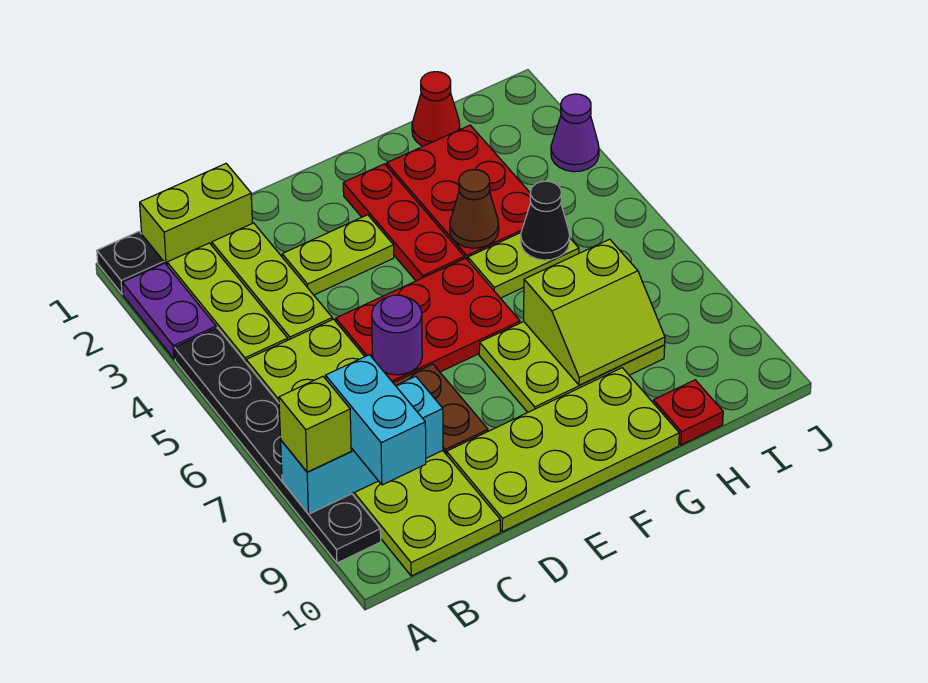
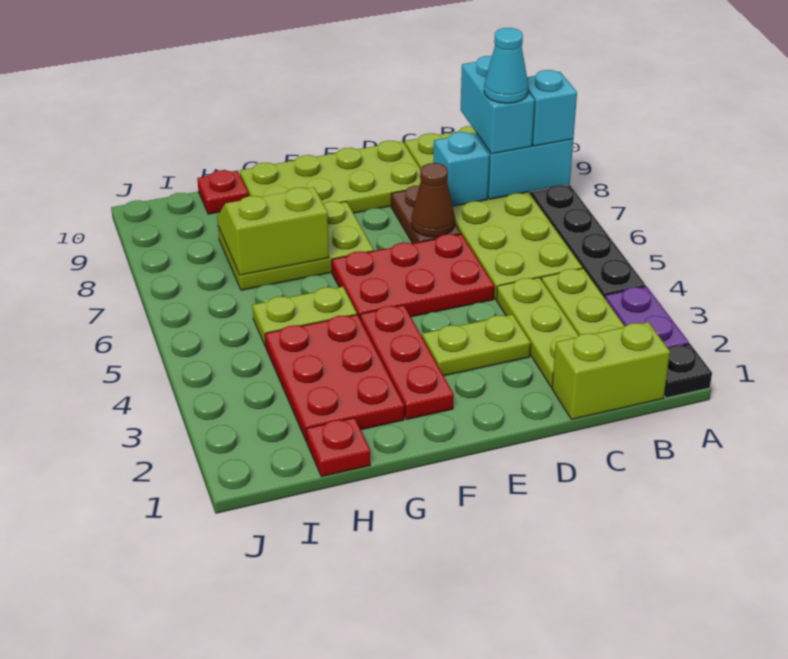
lime brick A8 level 3 -> cyan brick A8 level 3
none -> cyan cone B8 level 4
purple round brick D6 level 2 -> none
brown cone G4 level 2 -> brown cone D7 level 2
red cone H1 level 1 -> red plate H1 level 1
black cone H5 level 2 -> none
purple cone J3 level 1 -> none

